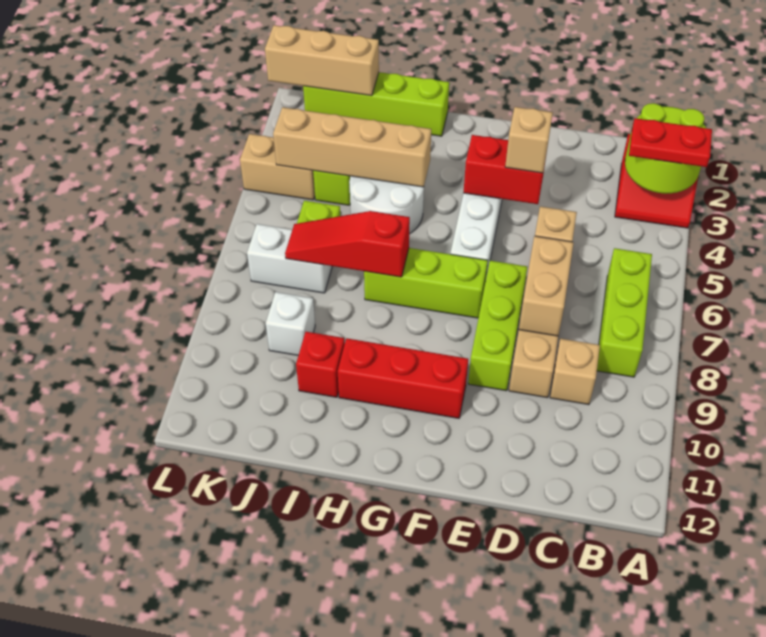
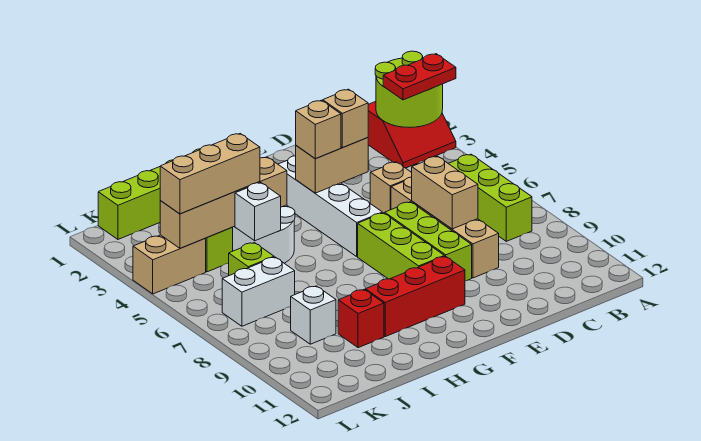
tan brick C9 level 1 -> tan brick F4 level 3
red brick E4:F4 level 2 -> tan brick E4:F4 level 2
lime brick F7:H7 level 1 -> lime brick F7:F9 level 1
red slope H7:J7 level 2 top H -> none
none -> white brick I5 level 2
tan brick J1:L1 level 2 -> tan brick I4:K4 level 3

